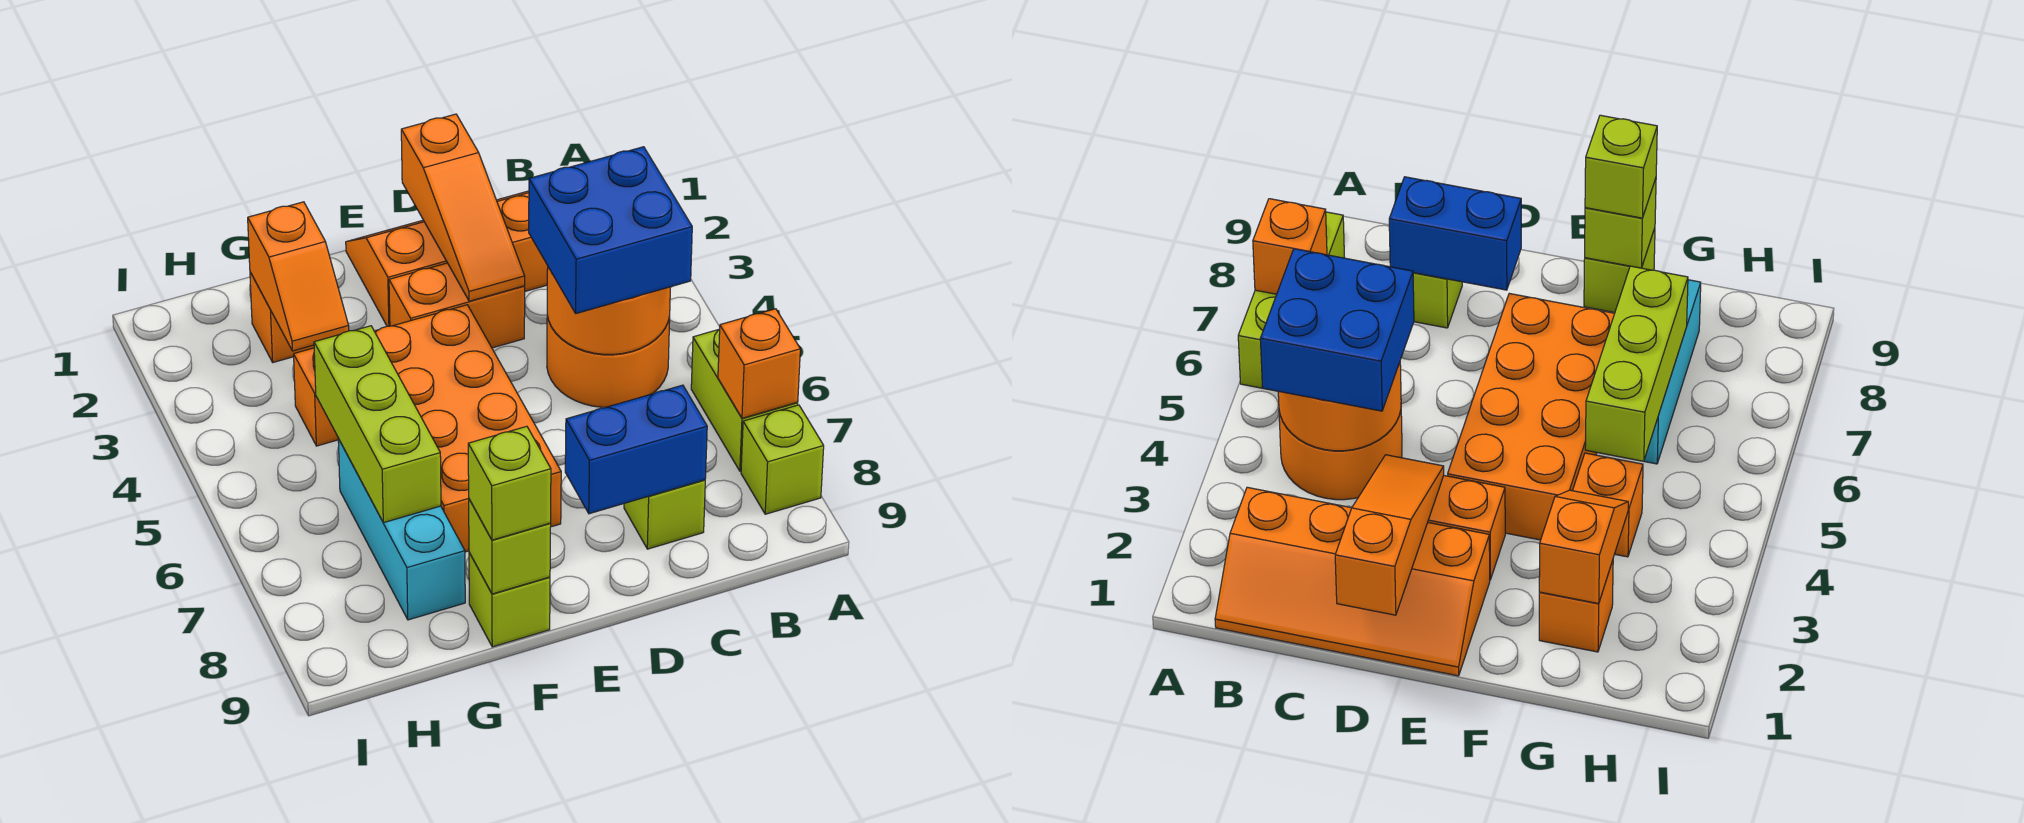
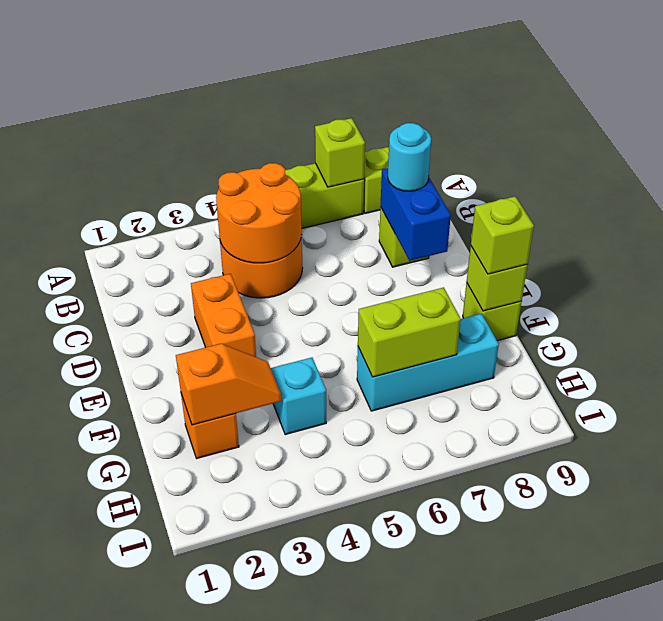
orange brick A7 level 2 -> lime brick A7 level 2
orange slope B1:E2 level 1 top 2 -> none
blue brick B4:C5 level 3 -> none
none -> cyan round brick C8 level 3
orange slope D1:D3 level 2 top 1 -> none
orange brick E4:F7 level 1 -> none
orange brick G4 level 1 -> cyan brick G4 level 1
lime brick G5:G7 level 2 -> lime brick G6:G7 level 2

